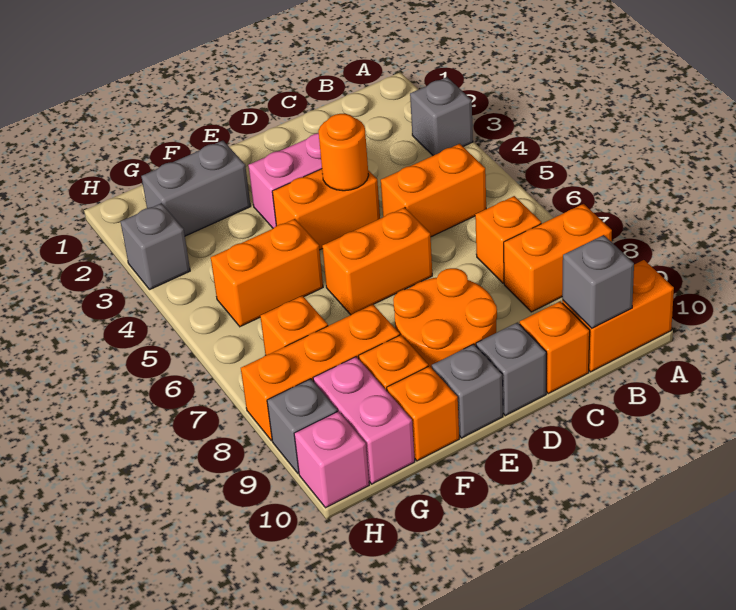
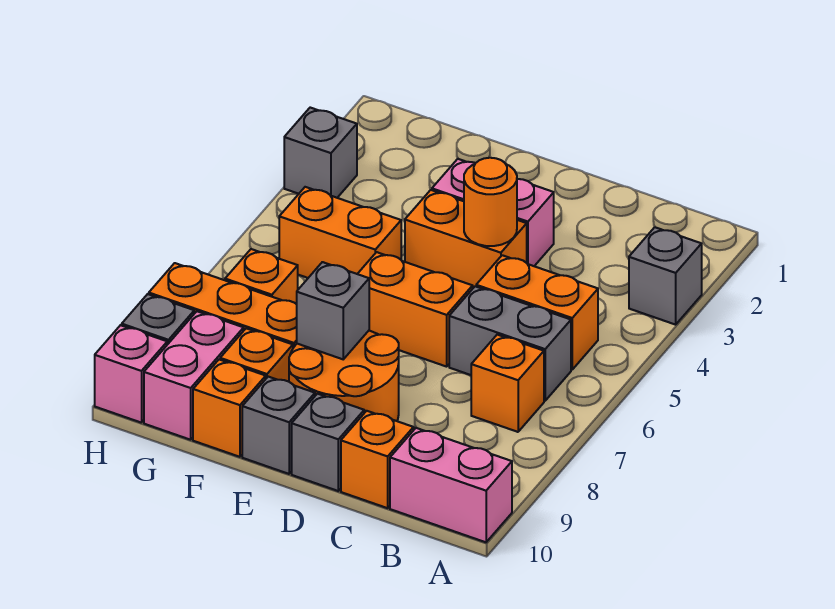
orange brick A8:B8 level 1 -> none
orange brick A10:B10 level 1 -> pink brick A10:B10 level 1
grey brick B10 level 2 -> grey brick E8 level 2
grey brick F2:G2 level 1 -> grey brick B6:C6 level 1

